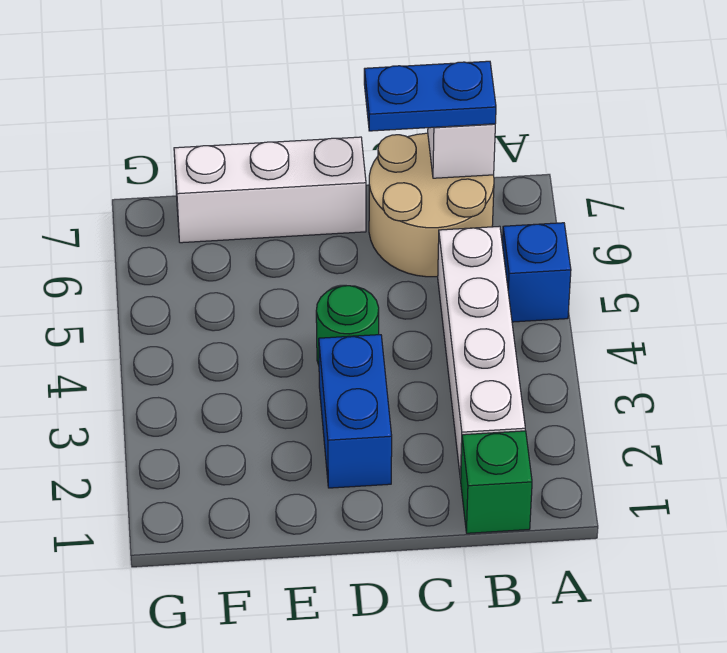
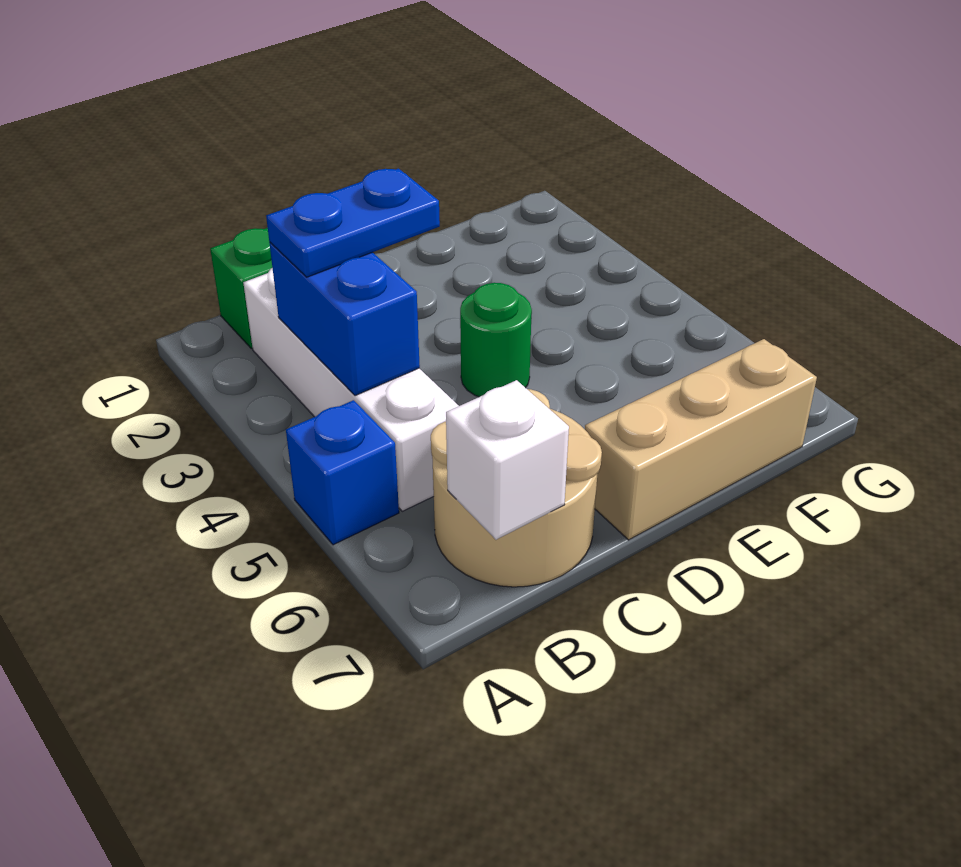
blue plate B7:C7 level 3 -> blue plate B3:C3 level 3
blue brick D2:D3 level 1 -> blue brick B3:B4 level 2
white brick D7:F7 level 1 -> tan brick D7:F7 level 1

